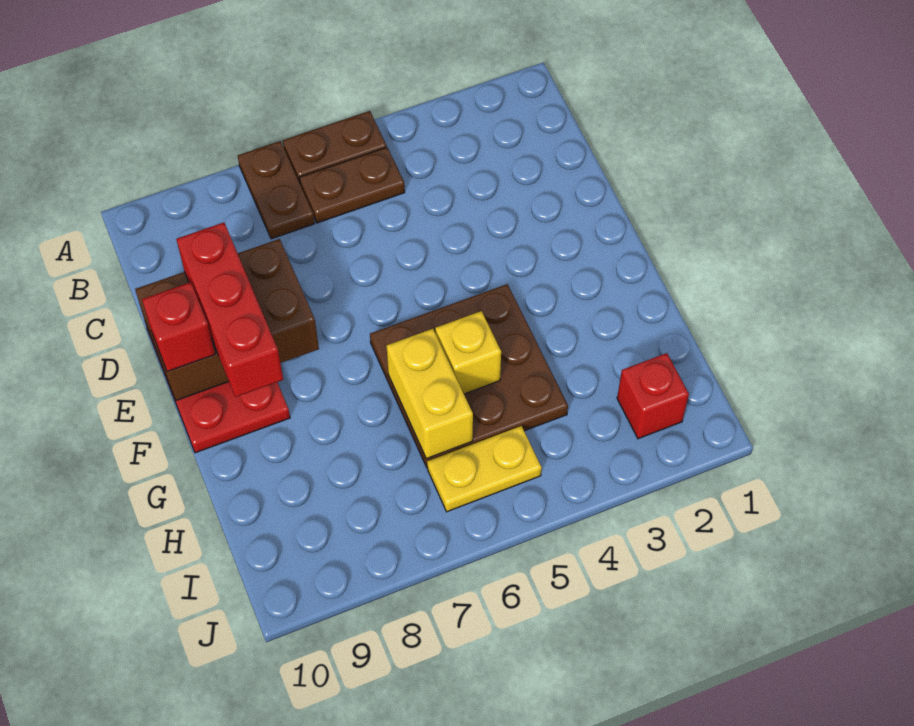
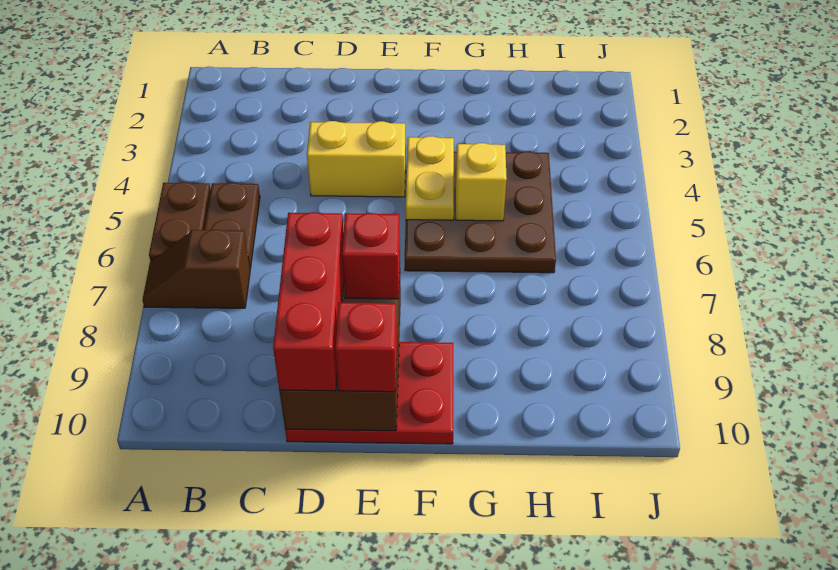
brown plate A7:B7 level 1 -> brown slope A7:B7 level 1 top B
red brick D9:F9 level 3 -> red brick D8:D10 level 3
yellow brick G6:H6 level 2 -> yellow brick D4:E4 level 1
red brick I2 level 1 -> red brick E8 level 3
yellow plate I5:I6 level 1 -> yellow plate F4:F5 level 2

